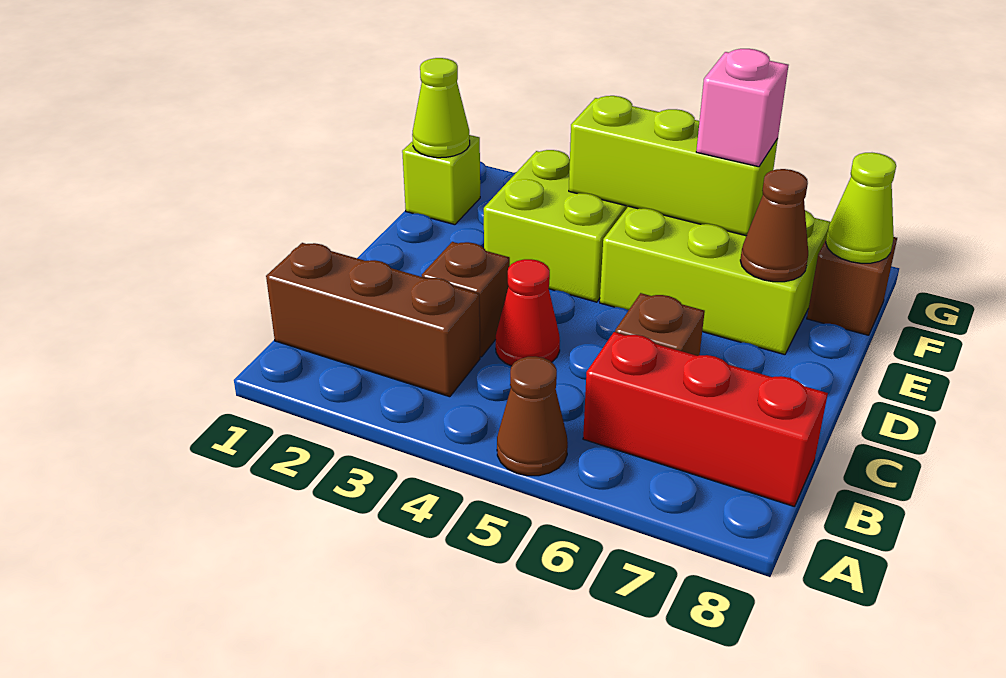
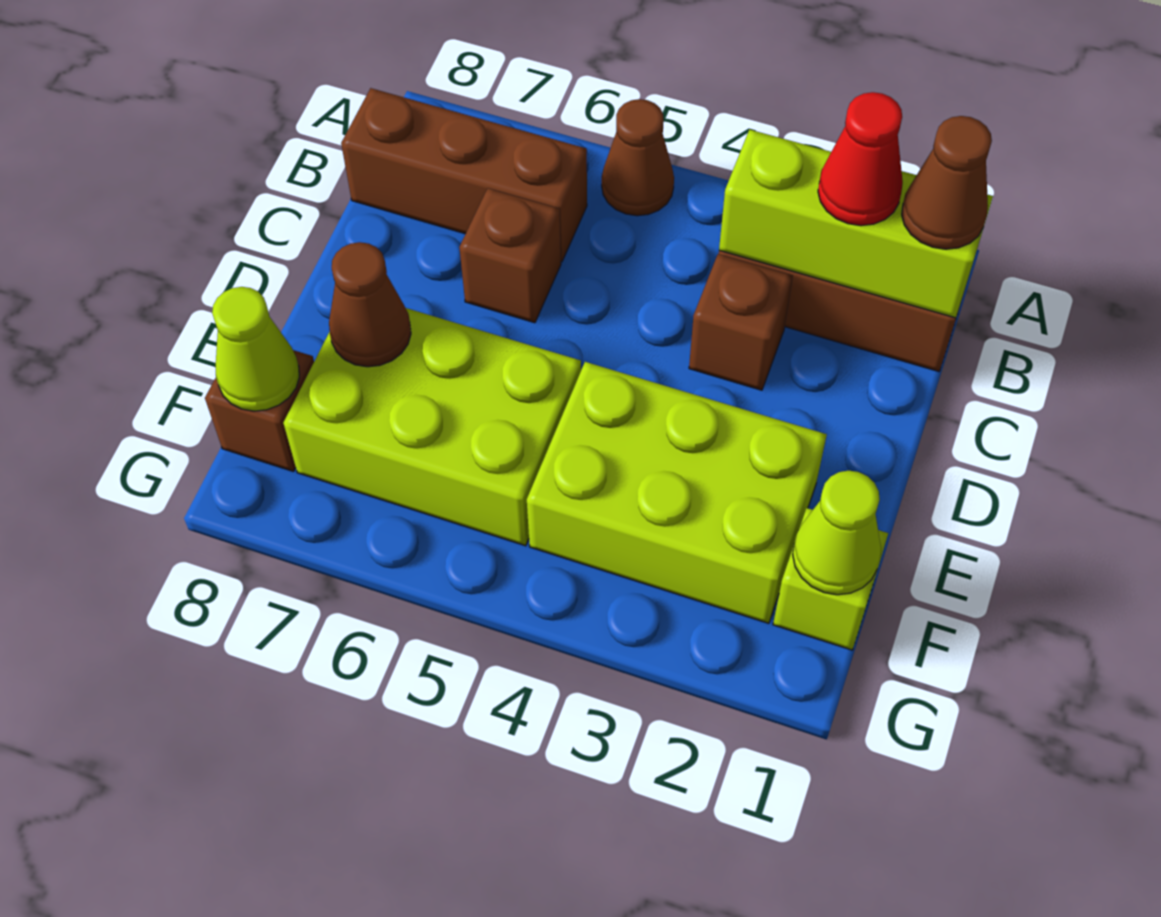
none -> brown cone B1 level 3
red brick B6:B8 level 1 -> brown brick B6:B8 level 1
red cone C4 level 1 -> red cone B2 level 3
lime brick E3:F4 level 1 -> lime brick E2:F4 level 1
lime brick F4:F6 level 2 -> lime brick B1:B3 level 2
pink brick F6 level 3 -> none

